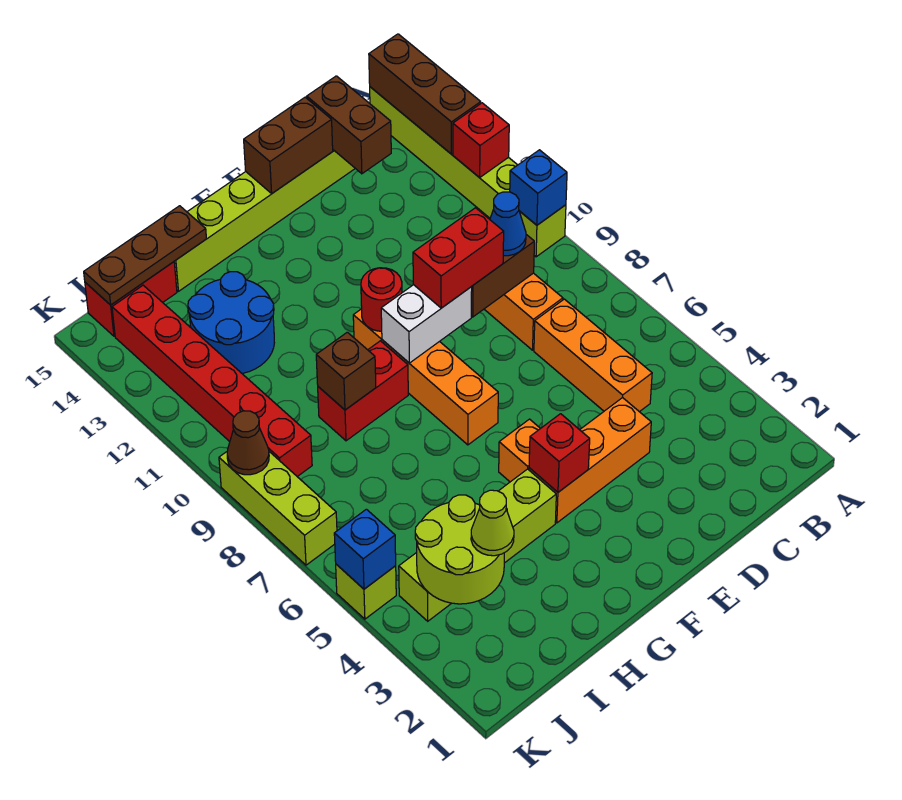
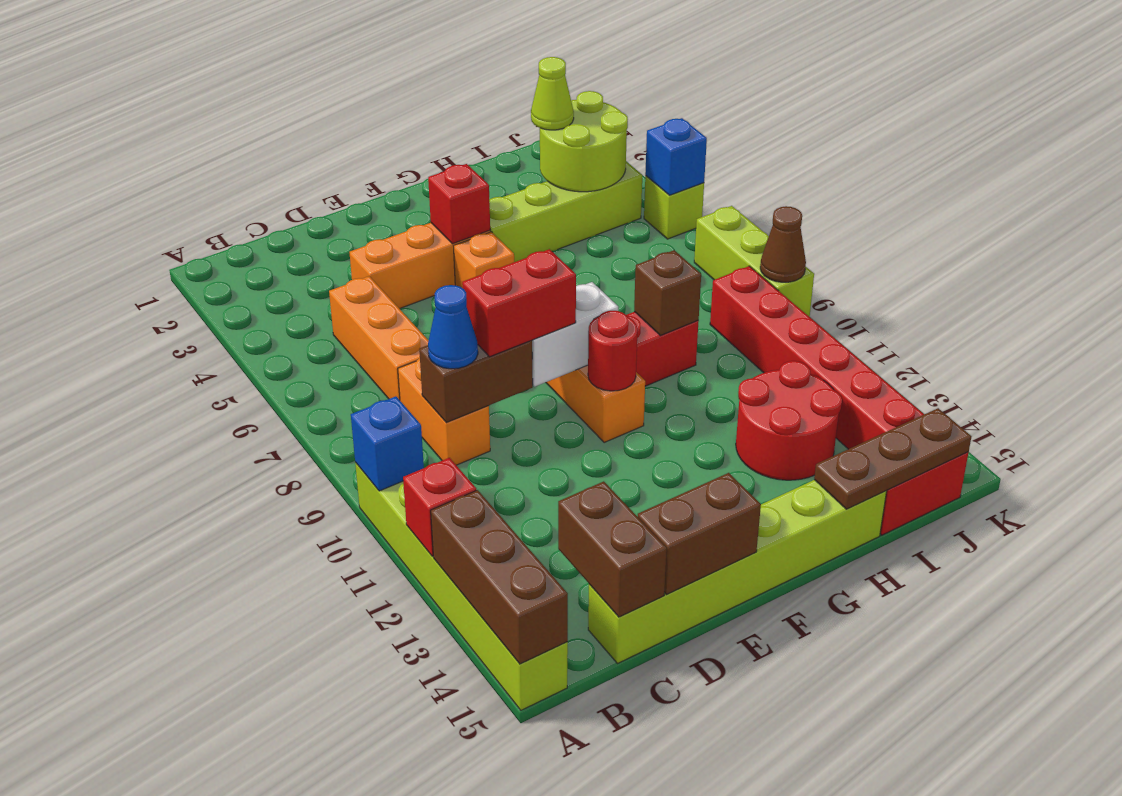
blue round brick H12:I13 level 1 -> red round brick H12:I13 level 1

